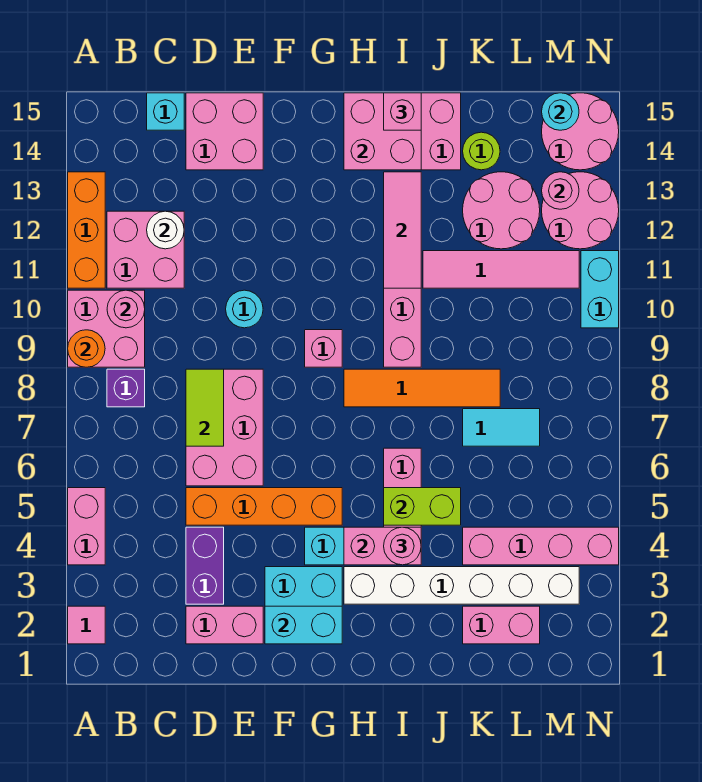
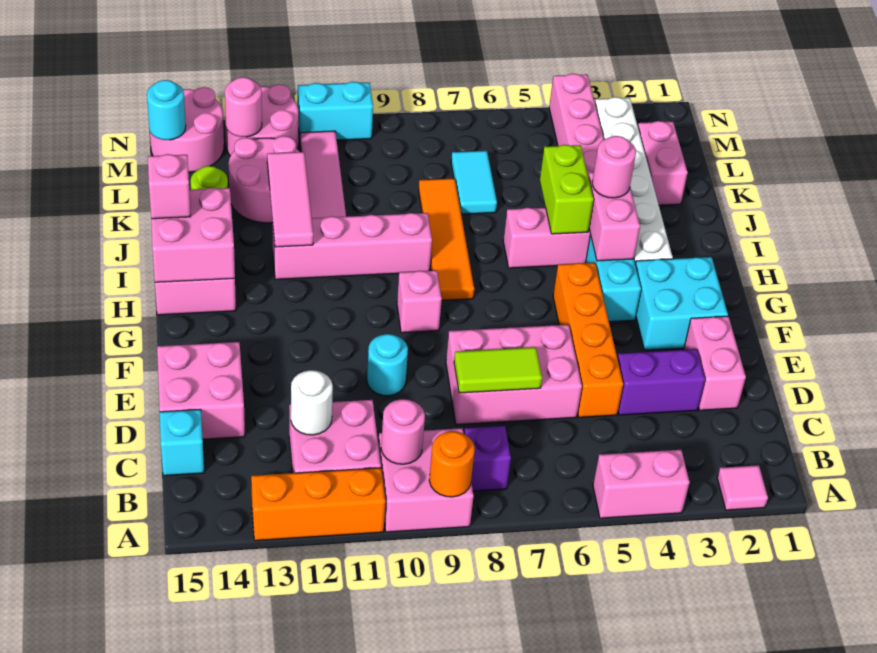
cyan brick F2:G2 level 2 -> none
pink tile I11:I13 level 2 -> pink tile I12:K12 level 2

